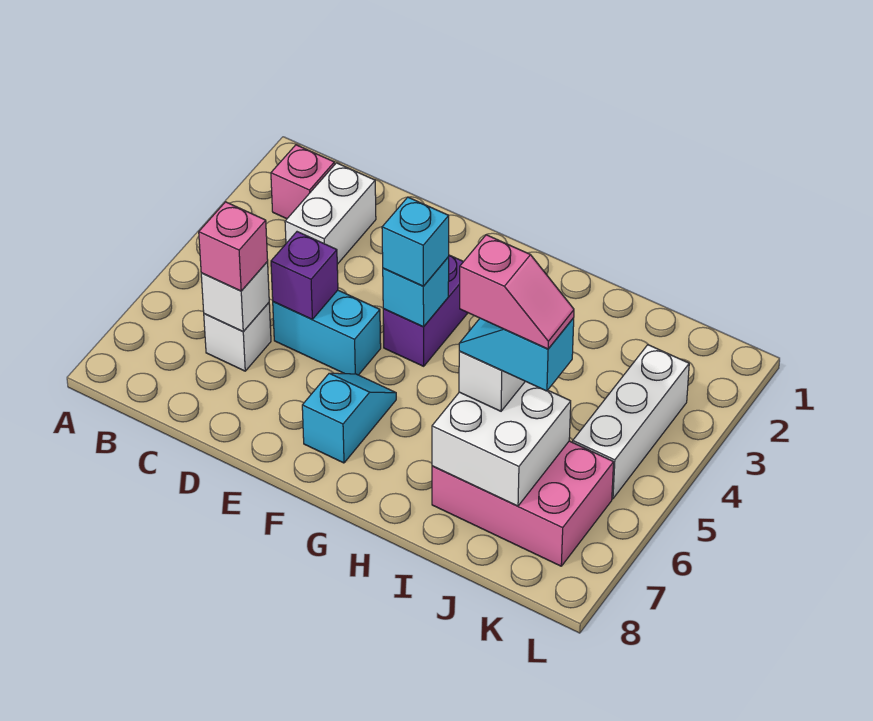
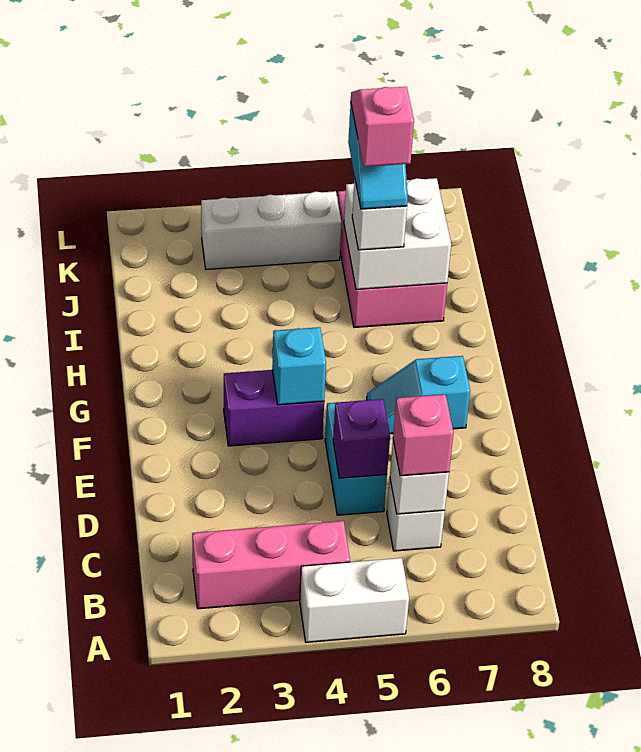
pink brick B2 level 1 -> pink brick B2:B4 level 1
white brick C2:C3 level 1 -> white brick A4:A5 level 1
cyan brick F4 level 3 -> none

